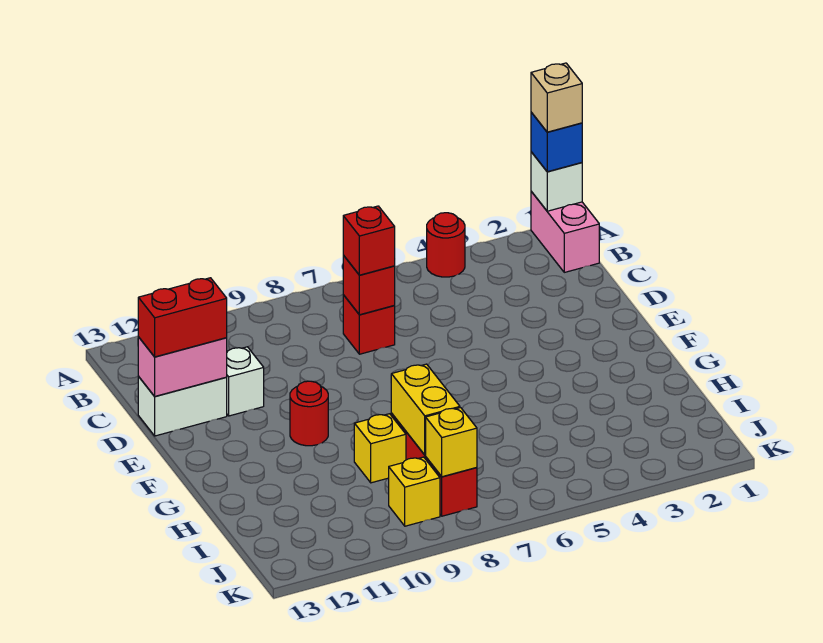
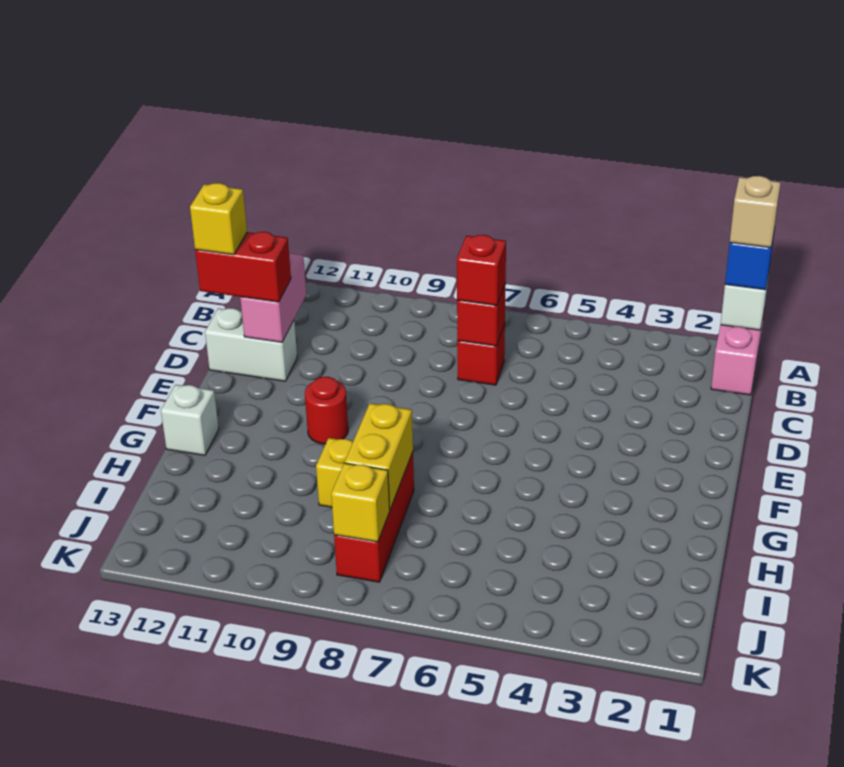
red round brick A4 level 1 -> none
white brick D11 level 1 -> white brick G13 level 1
pink brick D12:D13 level 2 -> pink brick C12:D12 level 2
yellow brick J9 level 1 -> yellow brick D13 level 4

